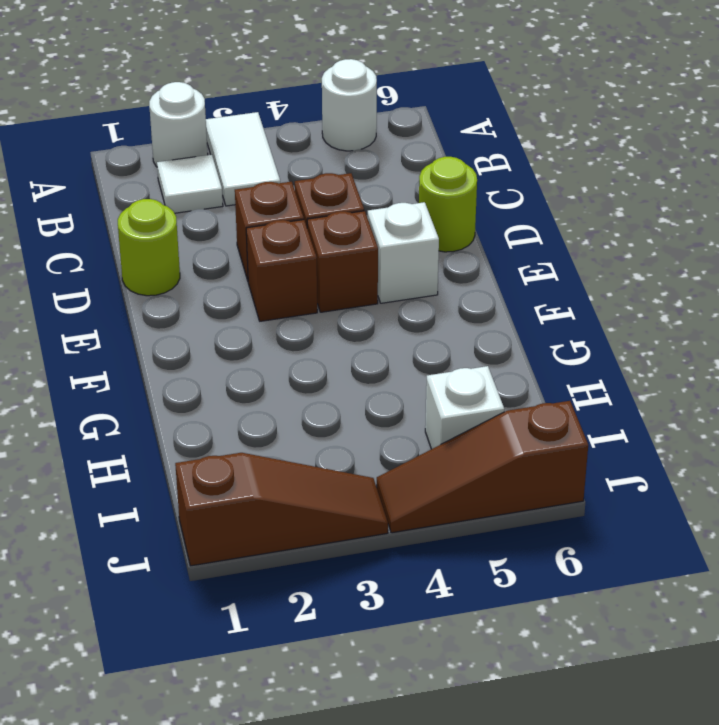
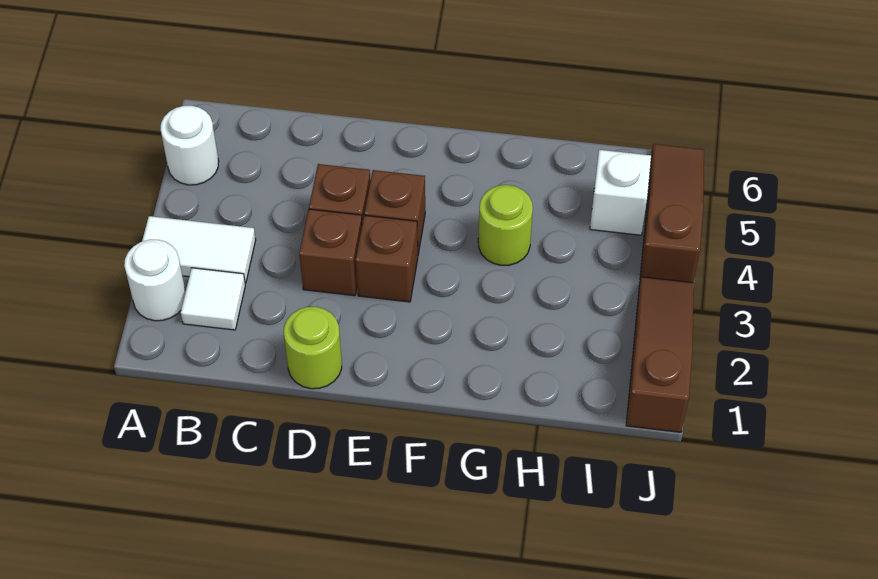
lime round brick D6 level 1 -> lime round brick G4 level 1
white brick E5 level 1 -> none
brown slope J4:J6 level 1 top 6 -> brown slope J4:J6 level 1 top 4

